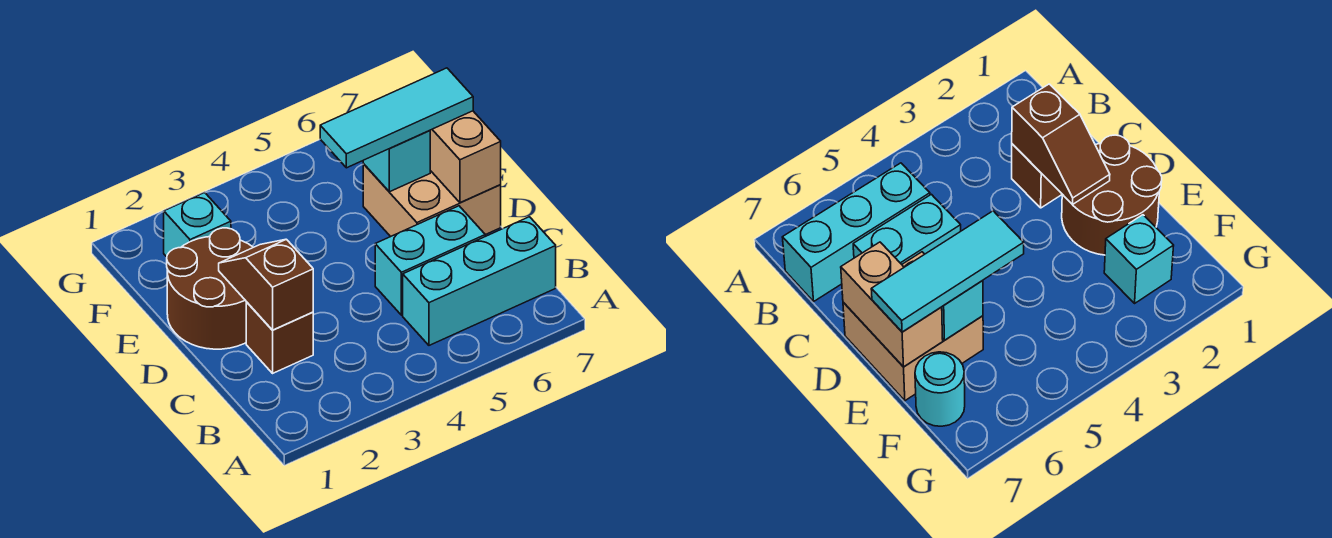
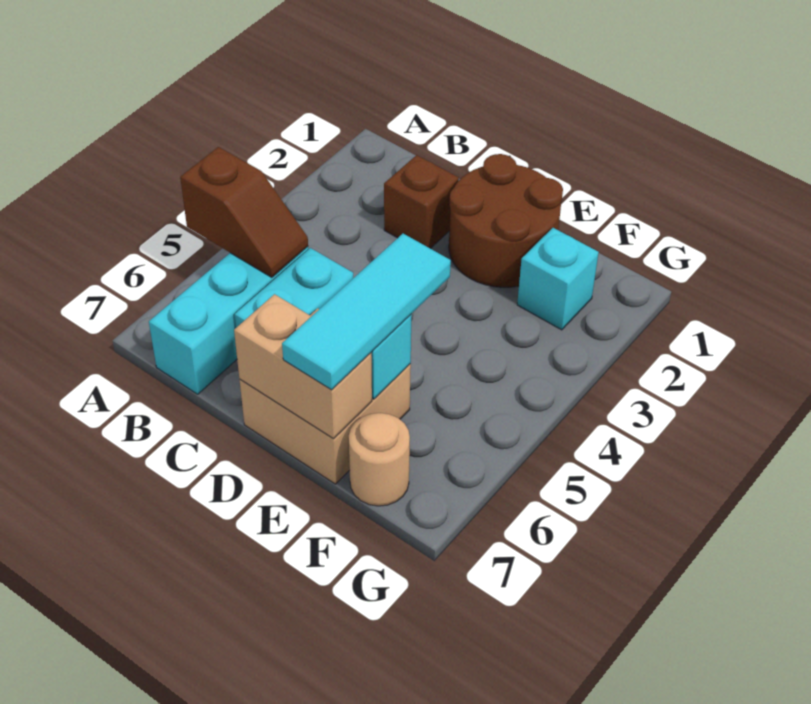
brown slope C2:D2 level 2 top C -> brown slope A5:B5 level 2 top A
cyan round brick F7 level 1 -> tan round brick F7 level 1

